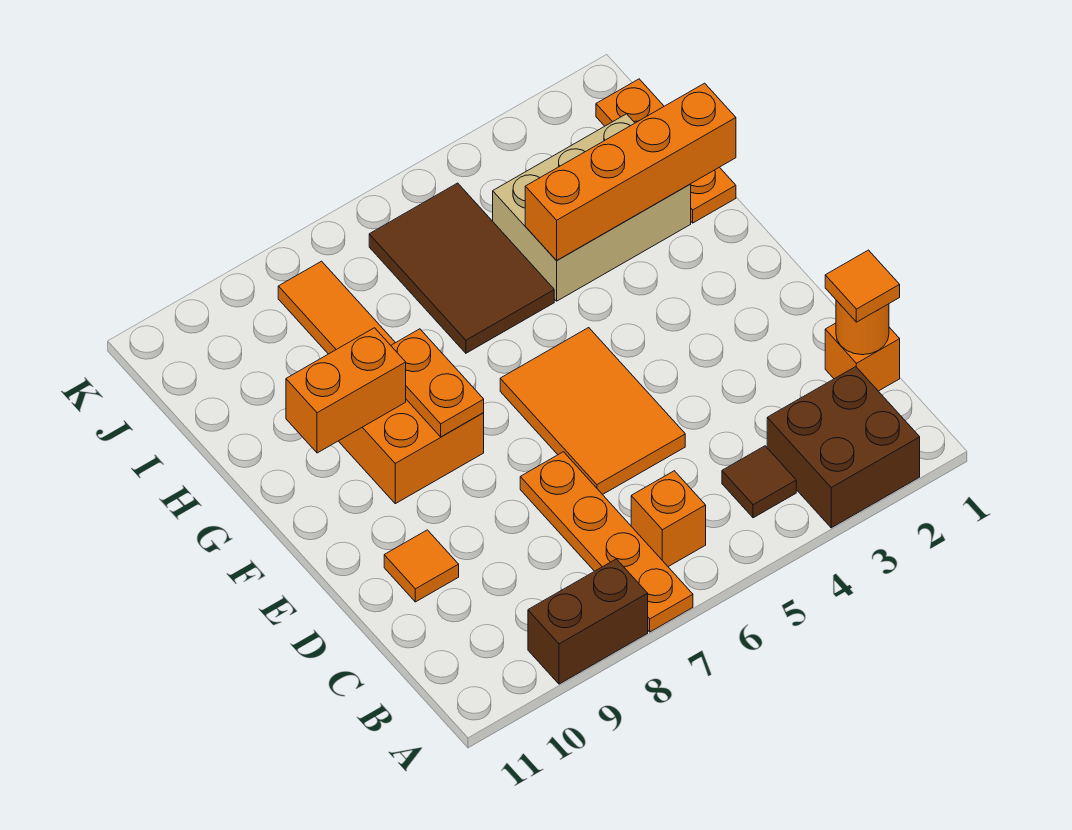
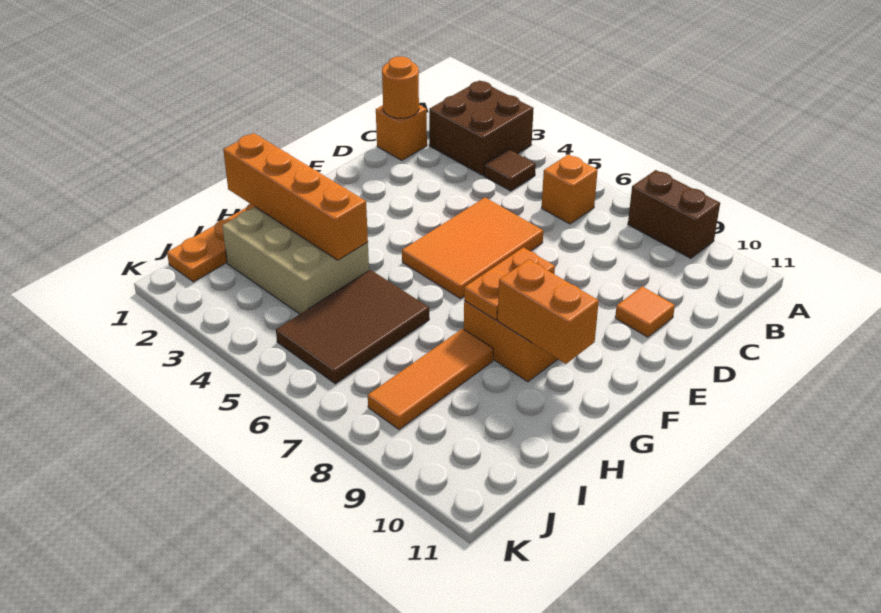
orange plate A7:D7 level 1 -> none
orange tile C1 level 3 -> none

